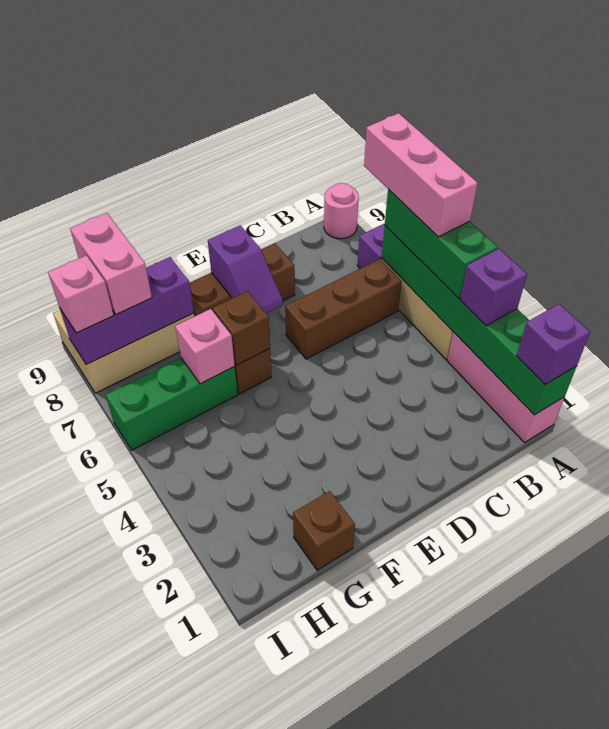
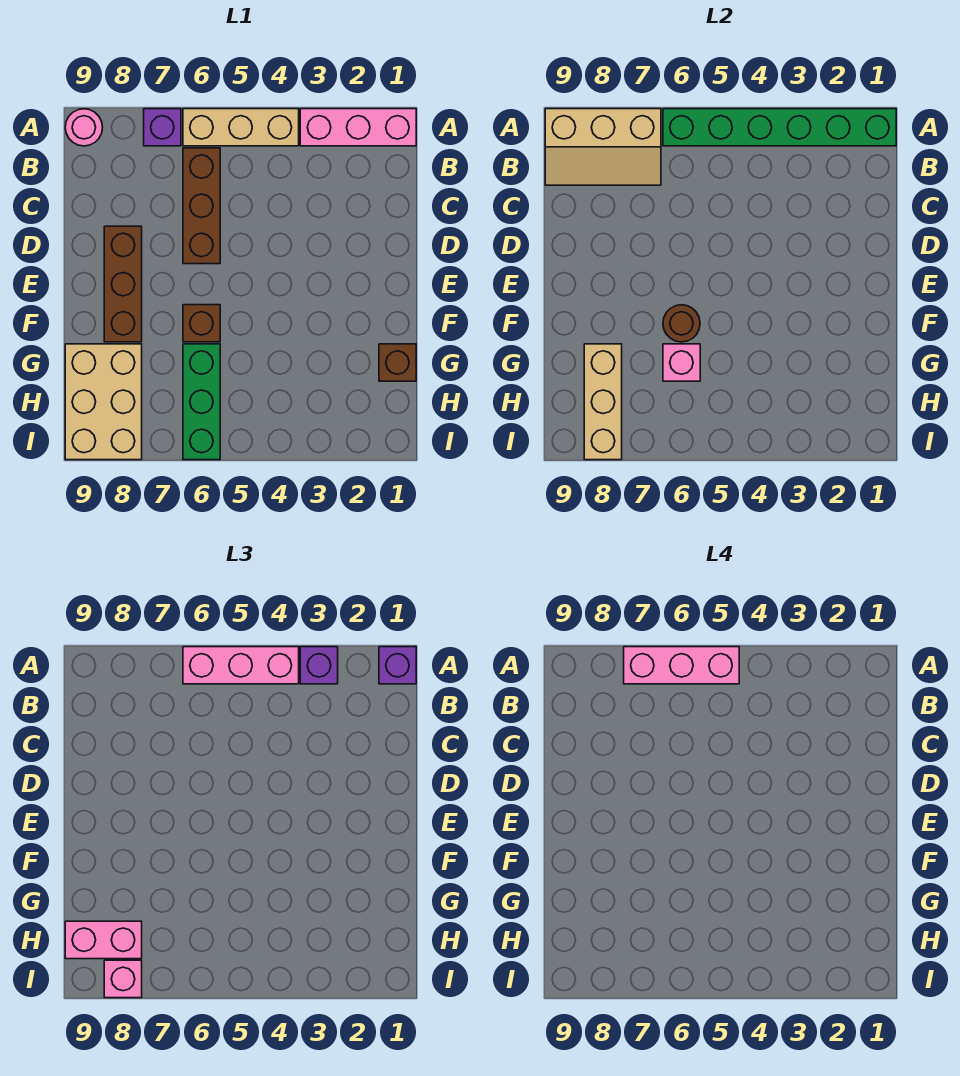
green brick A4:A6 level 3 -> pink brick A4:A6 level 3
none -> tan slope A7:B9 level 2 top A
purple slope E7:E8 level 2 top 8 -> none
brown brick F6 level 2 -> brown round brick F6 level 2
purple brick G8:I8 level 2 -> tan brick G8:I8 level 2

